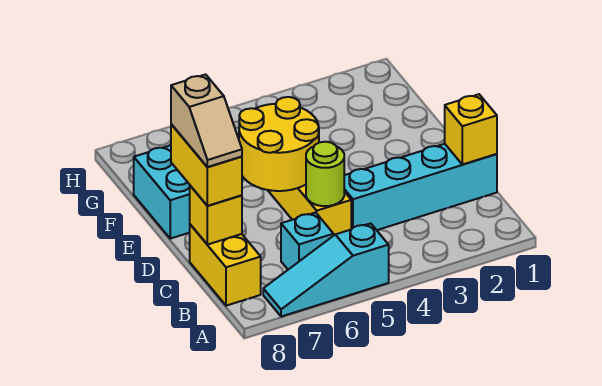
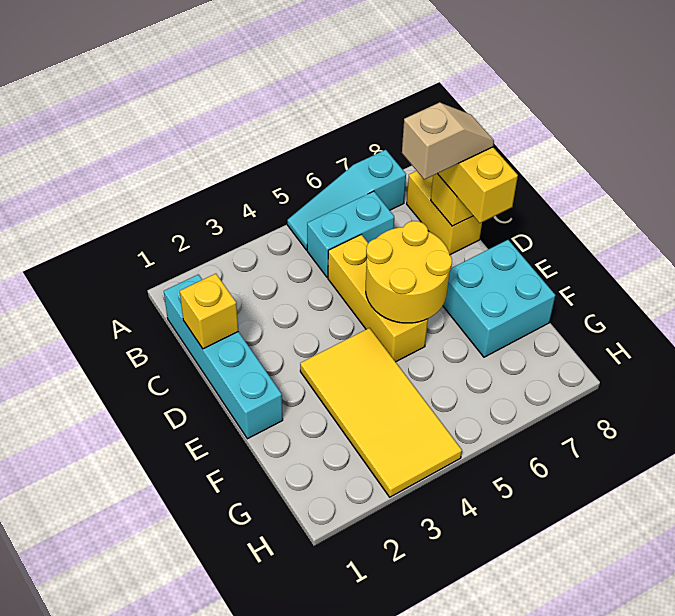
cyan slope A5:A7 level 1 top 5 -> cyan slope A5:A7 level 1 top 7
cyan brick B6 level 1 -> cyan brick B5:B6 level 1
cyan brick C1:C4 level 1 -> cyan brick B1:E1 level 1
lime round brick C5 level 2 -> none
tan slope C8:D8 level 4 top D -> tan slope C7:C8 level 4 top 7
none -> yellow tile E3:H4 level 1

